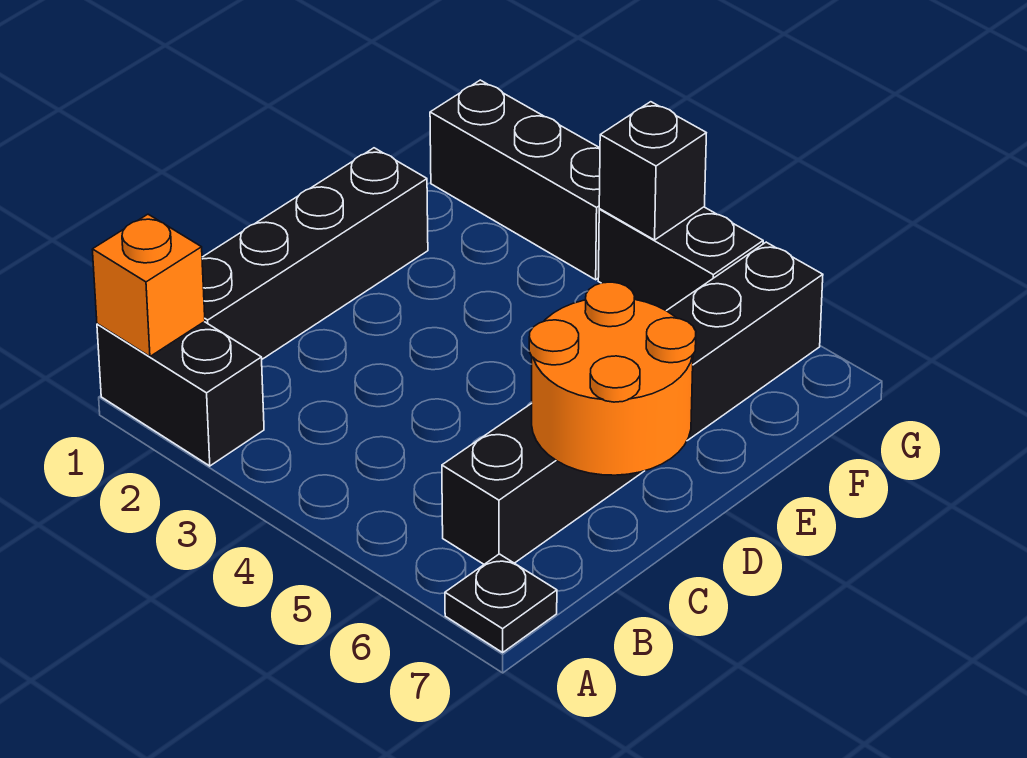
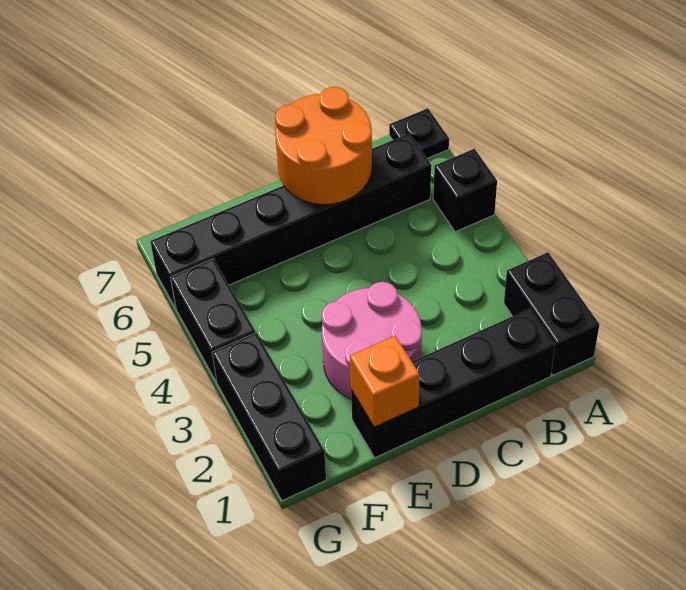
orange brick A1 level 2 -> orange brick E1 level 2
none -> pink round brick D2:E3 level 1
black brick G4 level 2 -> black brick A5 level 1

